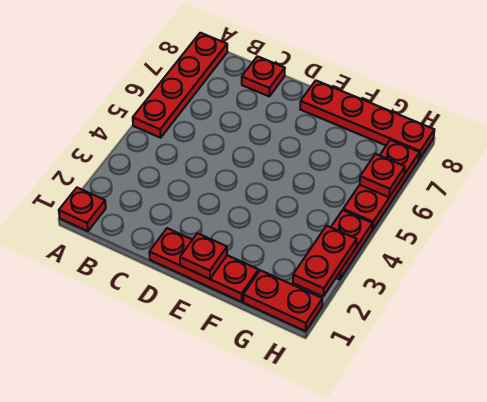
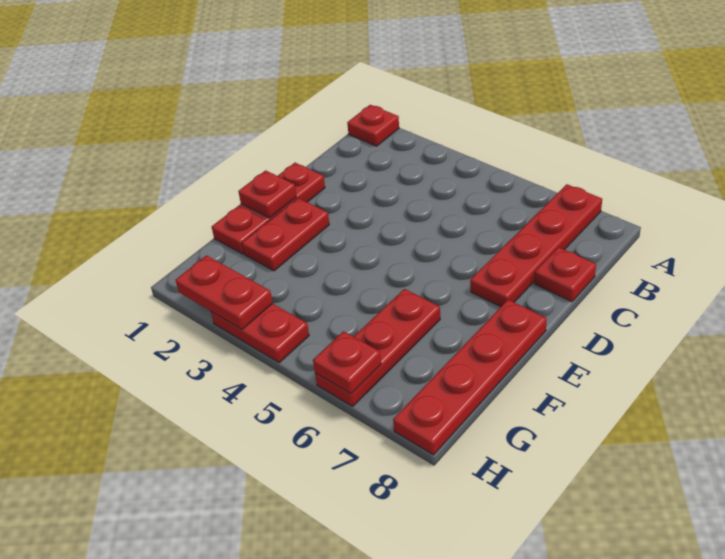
red plate A5:A8 level 1 -> red plate A7:D7 level 1
red plate G1:H1 level 1 -> red plate E2:F2 level 1
red plate H5:H7 level 1 -> red plate F6:H6 level 1

